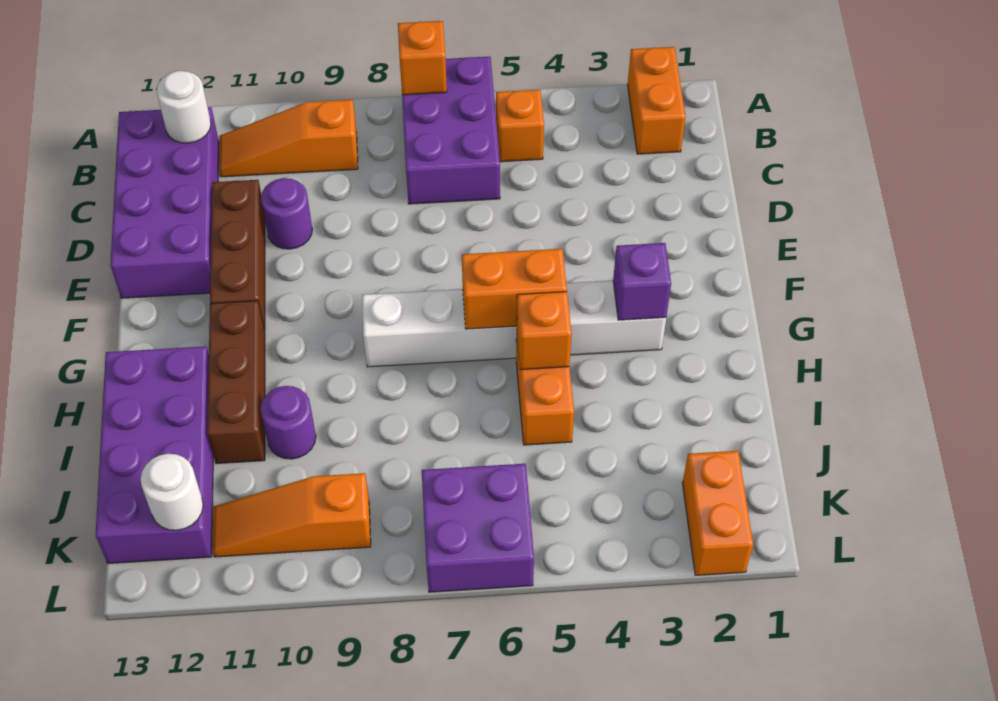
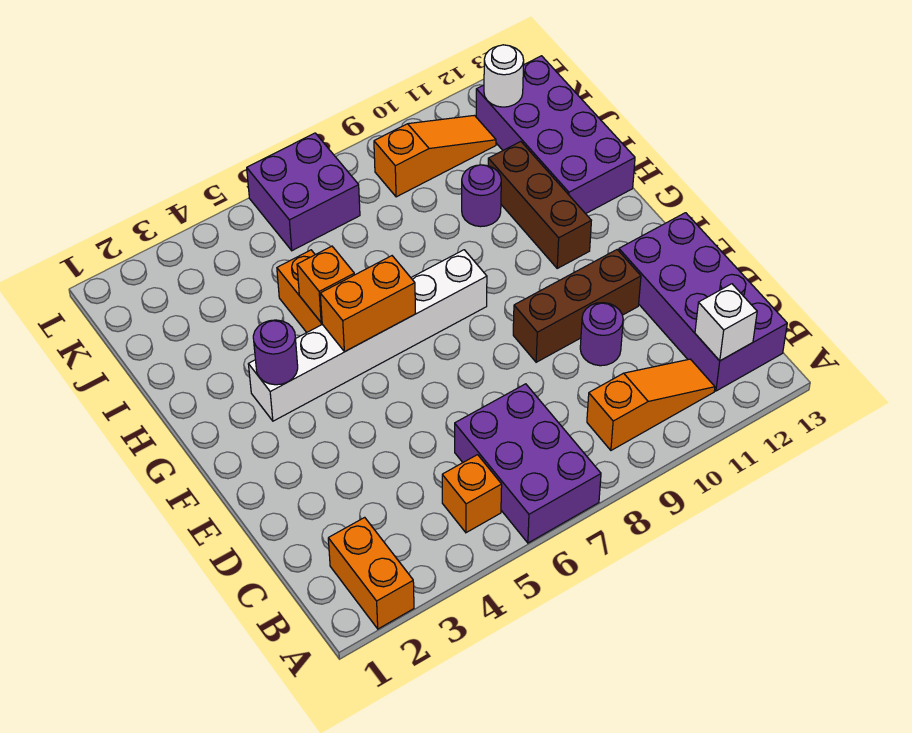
orange brick A7 level 2 -> none
white round brick B12 level 2 -> white brick B12 level 2
brown brick D11:F11 level 1 -> brown brick E9:E11 level 1
purple brick G3 level 2 -> purple round brick G3 level 2
orange brick K2:L2 level 1 -> none

